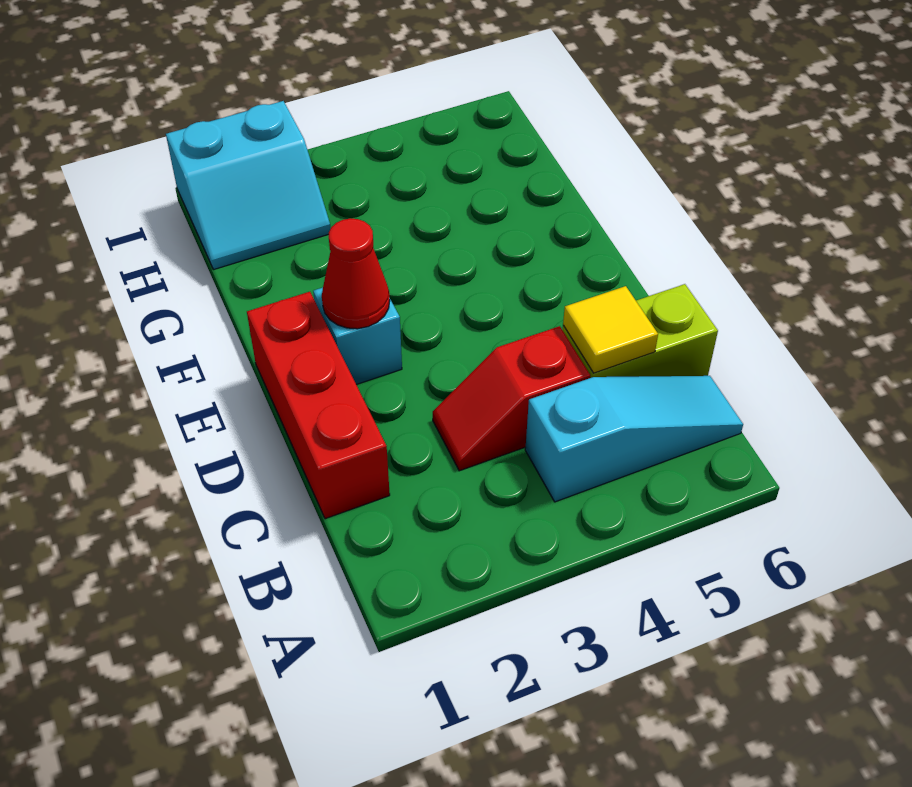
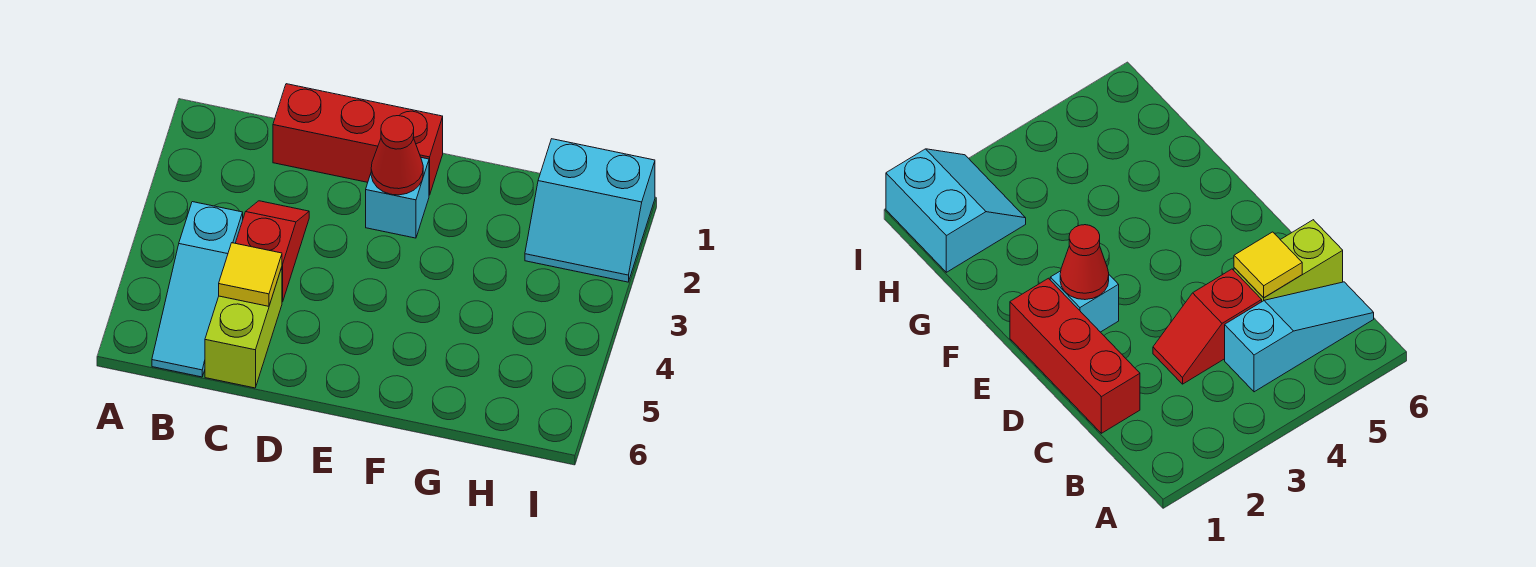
cyan slope H1:I2 level 1 top I -> cyan slope H1:I2 level 1 top 1

